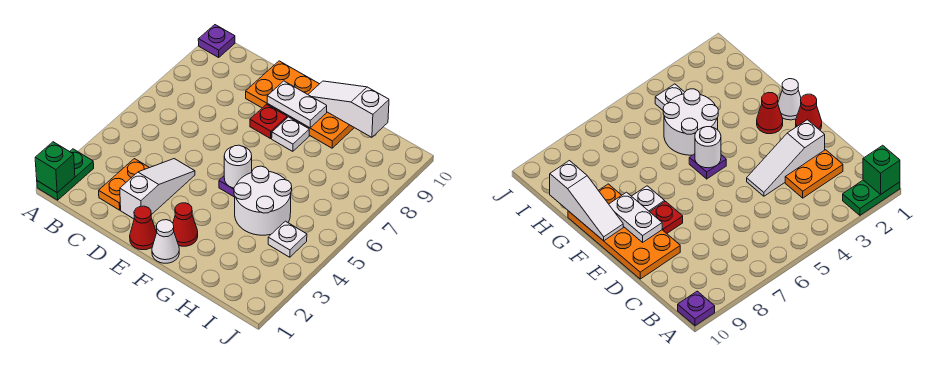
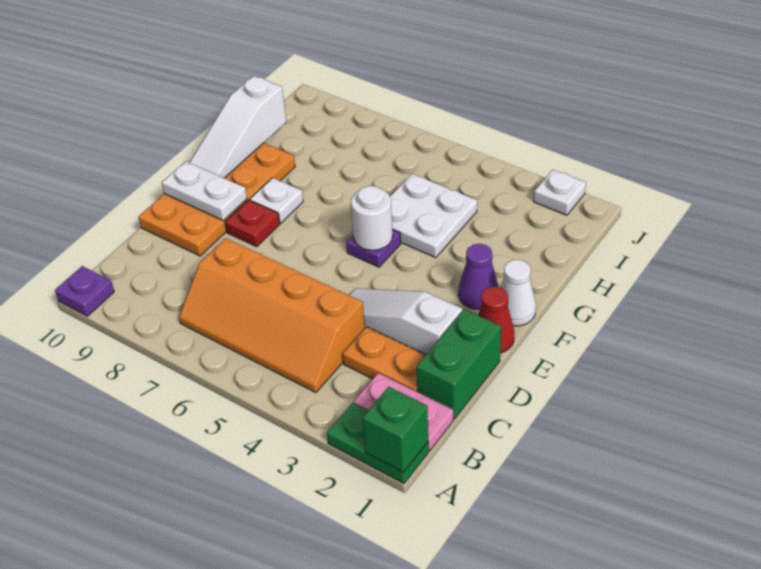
none -> pink plate B1:B2 level 1
none -> orange slope B4:C7 level 1 top C
none -> green brick C1:D1 level 1
white plate E9:F9 level 2 -> white plate E9:E10 level 2
red cone F2 level 1 -> purple cone F2 level 1
white round brick G4:H5 level 1 -> white plate G4:H5 level 1
white plate I4 level 1 -> white plate J2 level 1

